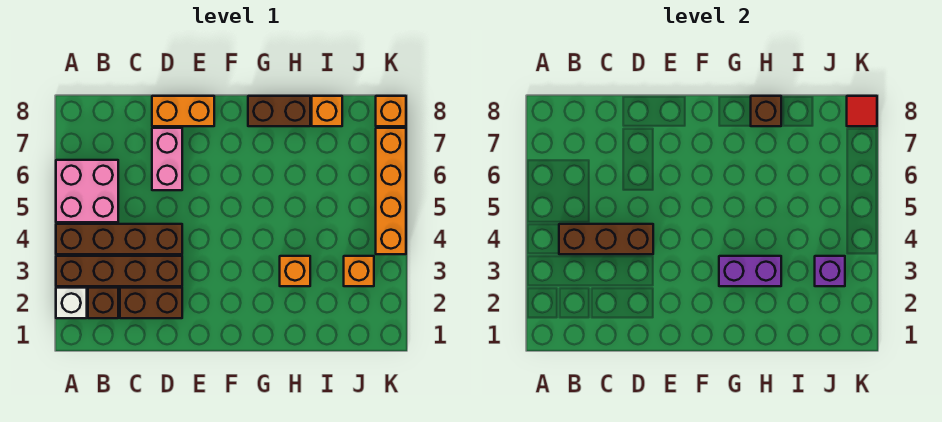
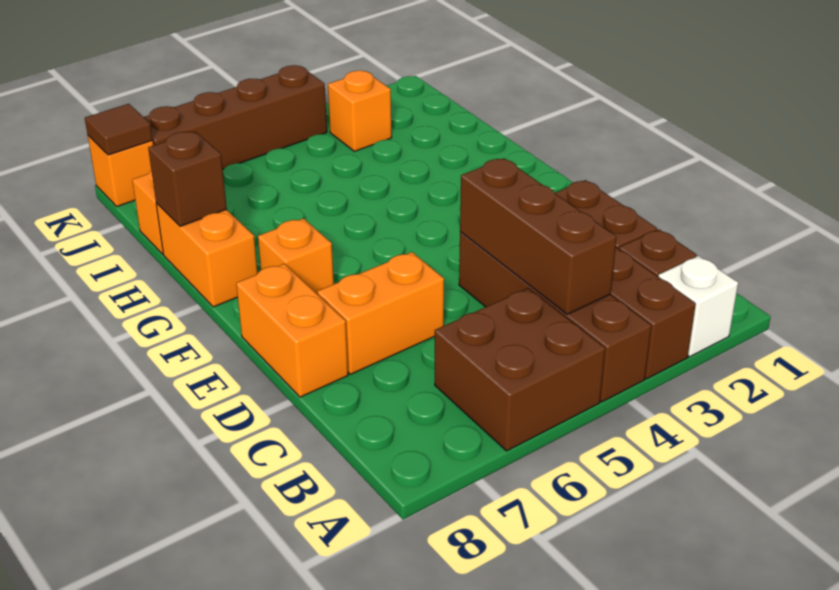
pink brick A5:B6 level 1 -> brown brick A5:B6 level 1
pink brick D6:D7 level 1 -> orange brick D6:D7 level 1
purple brick G3:H3 level 2 -> none
brown brick G8:H8 level 1 -> orange brick G8:H8 level 1
orange brick H3 level 1 -> orange brick F7 level 1
purple brick J3 level 2 -> none
orange brick K4:K7 level 1 -> brown brick K4:K7 level 1
red tile K8 level 2 -> brown tile K8 level 2

